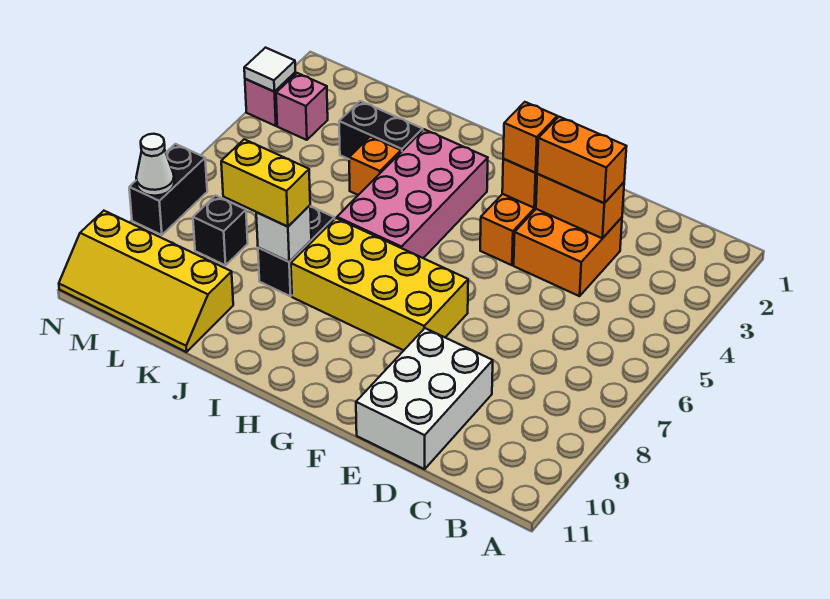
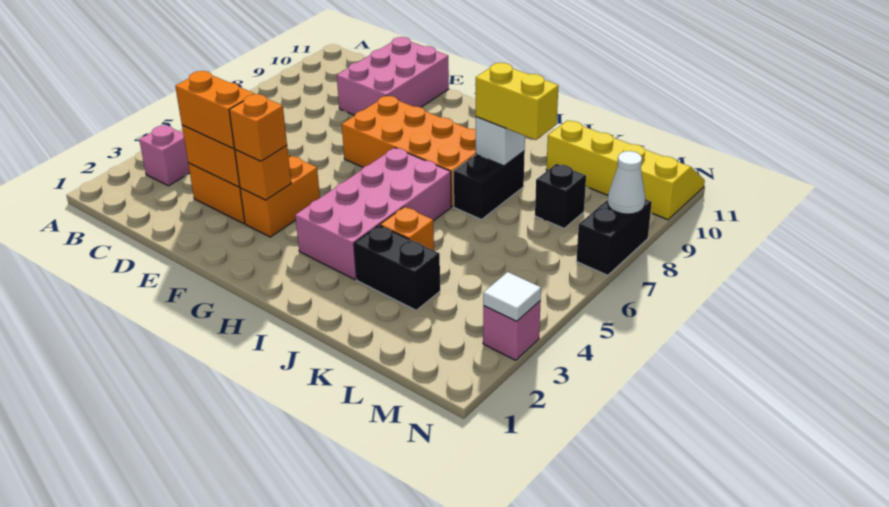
white brick D9:E11 level 1 -> pink brick D9:E11 level 1
yellow brick F7:I8 level 1 -> orange brick F7:I8 level 1
pink brick M3 level 1 -> pink brick B3 level 1

